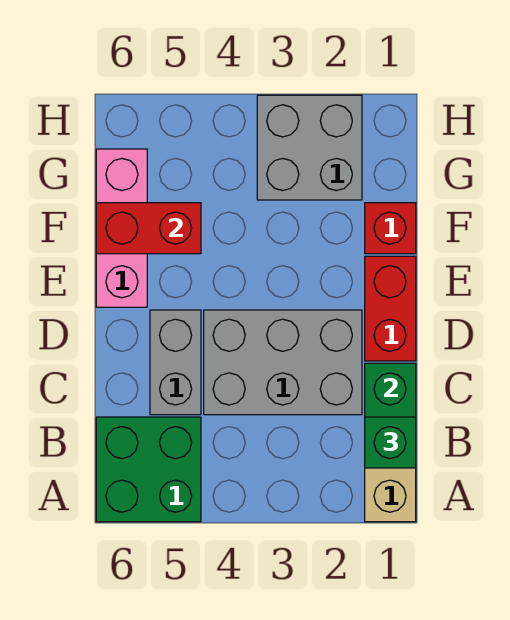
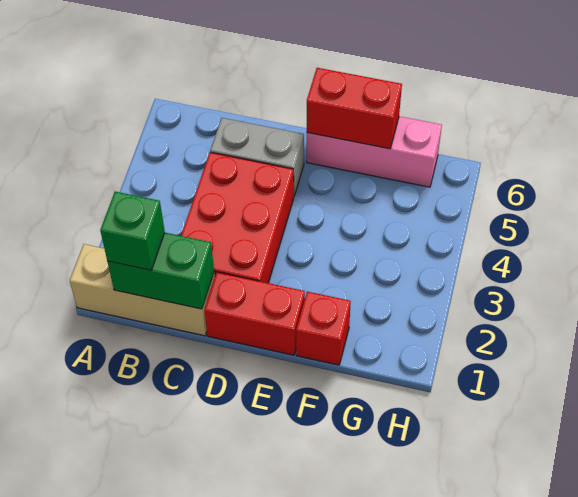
green brick A5:B6 level 1 -> none
grey brick C2:D4 level 1 -> red brick C2:D4 level 1
red brick F5:F6 level 2 -> red brick E6:F6 level 2
grey brick G2:H3 level 1 -> none

